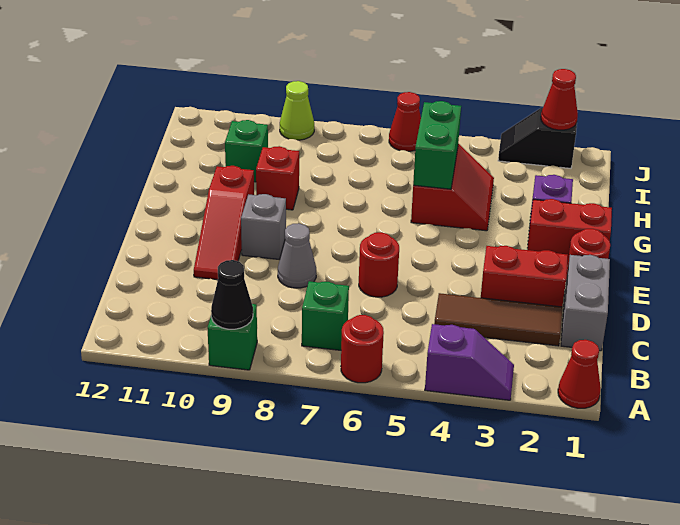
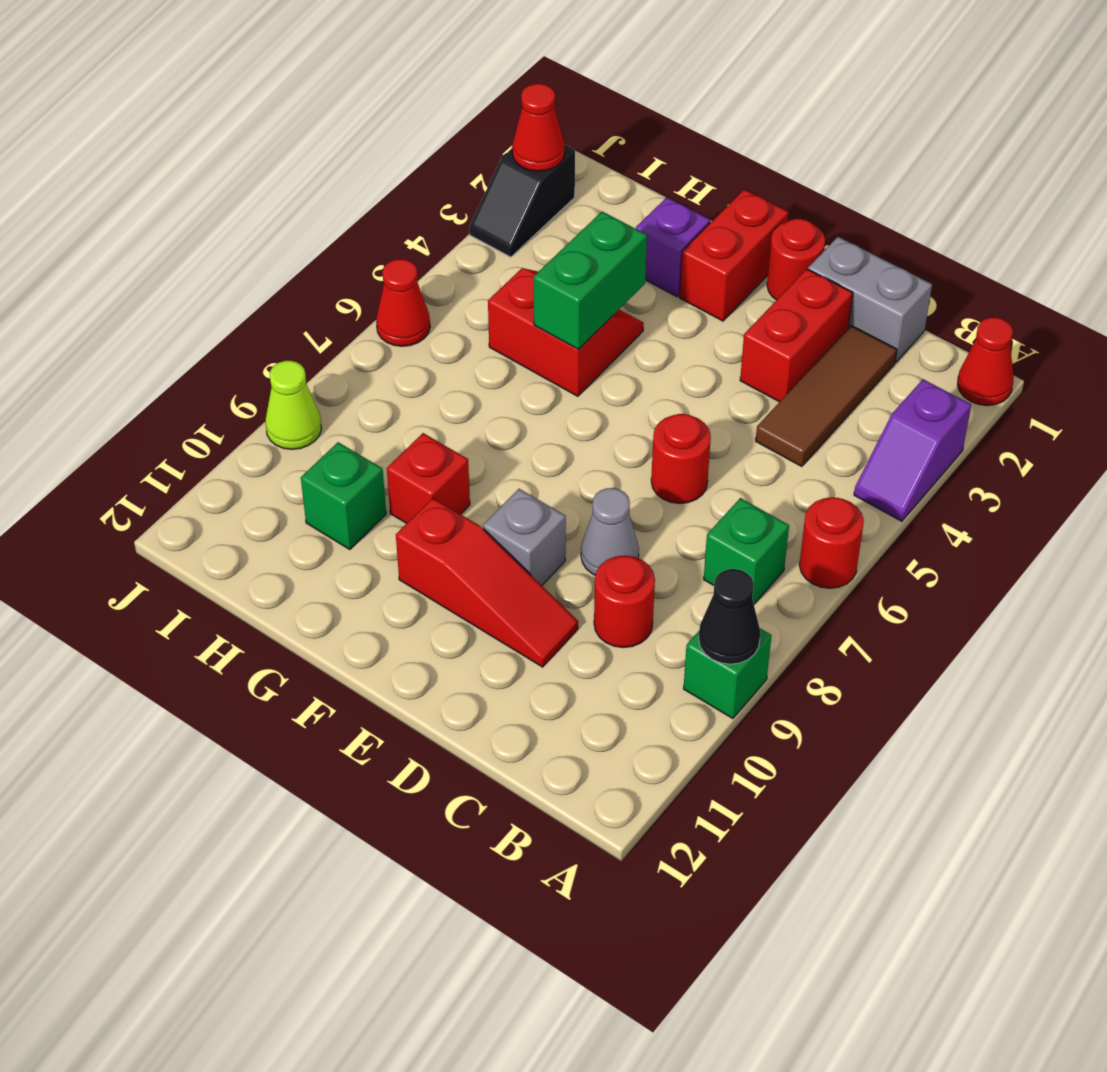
purple slope A3:A4 level 1 top 4 -> purple slope A3:A4 level 1 top 3
none -> red round brick C9 level 1
green brick G5:H5 level 2 -> green brick G4:G5 level 2

